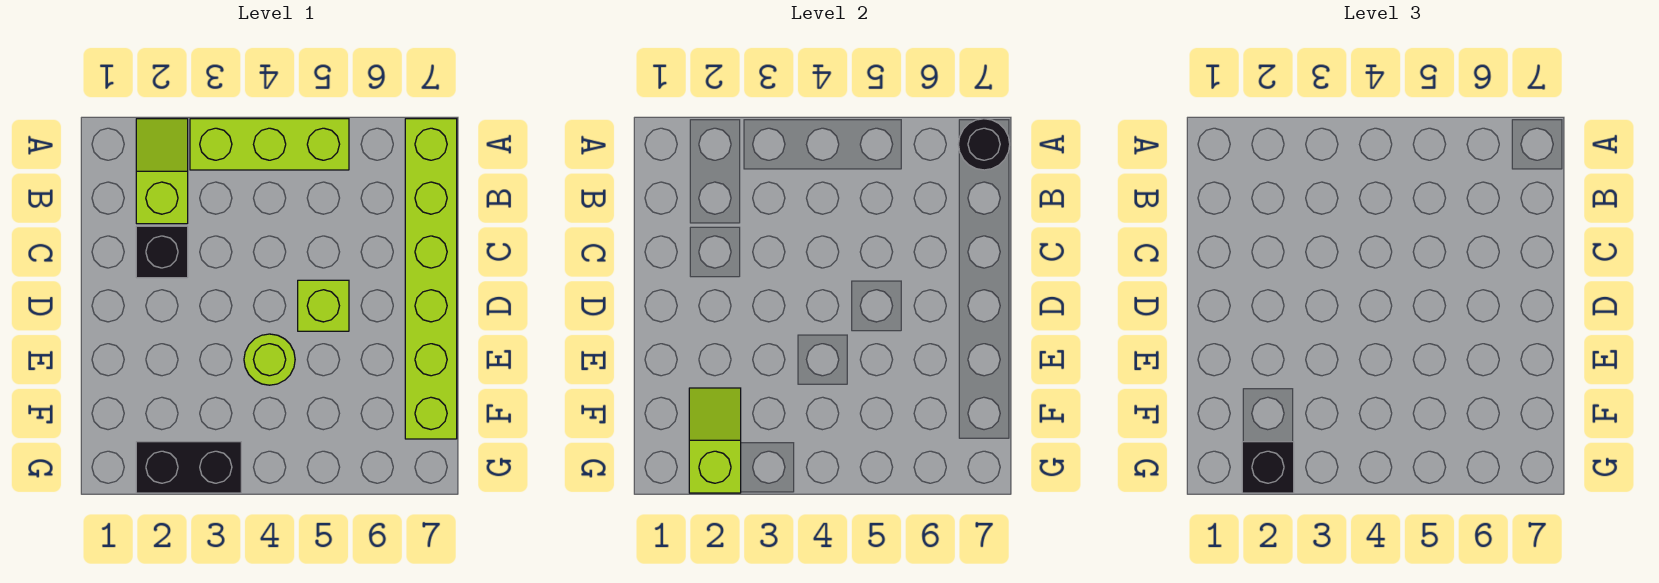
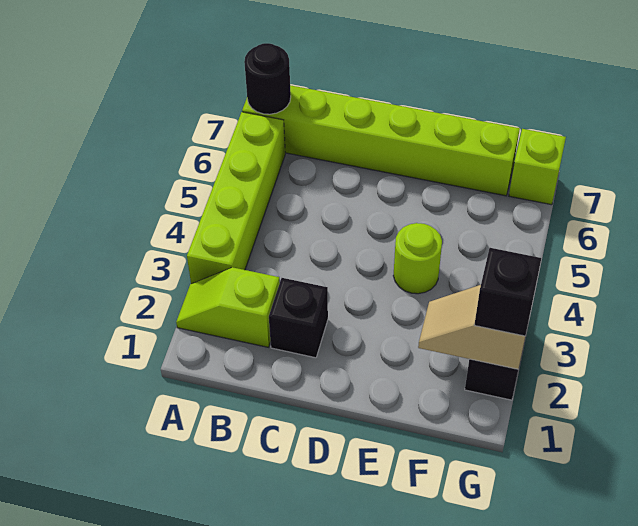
lime brick A3:A5 level 1 -> lime brick A3:A6 level 1
lime brick D5 level 1 -> lime brick G7 level 1
lime slope F2:G2 level 2 top G -> tan slope F2:G2 level 2 top G

